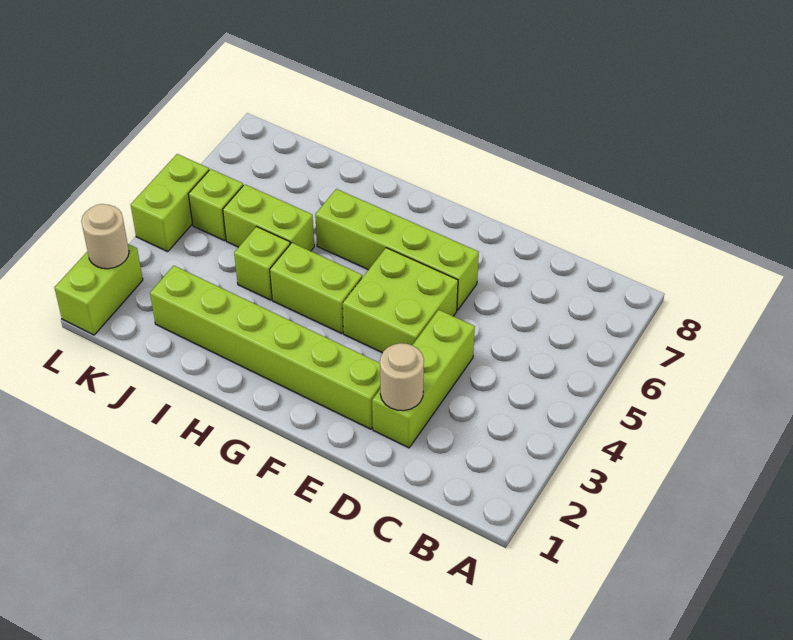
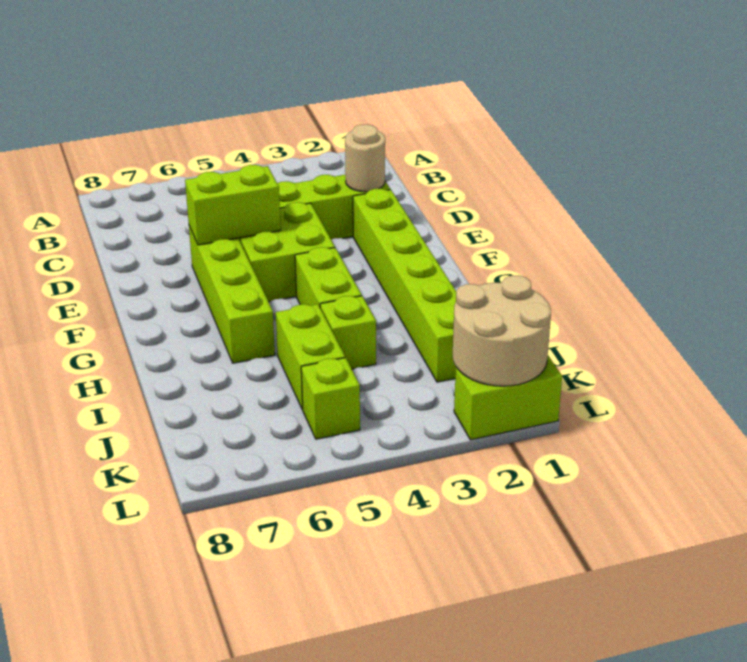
tan round brick L2 level 2 -> tan round brick K1:L2 level 2
lime brick L4:L5 level 1 -> lime brick E5:E6 level 2

